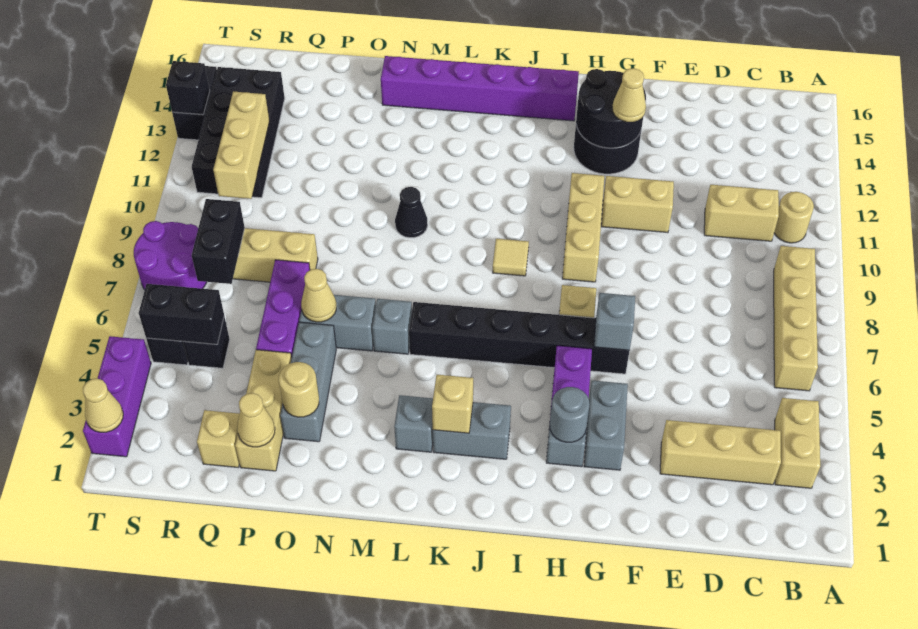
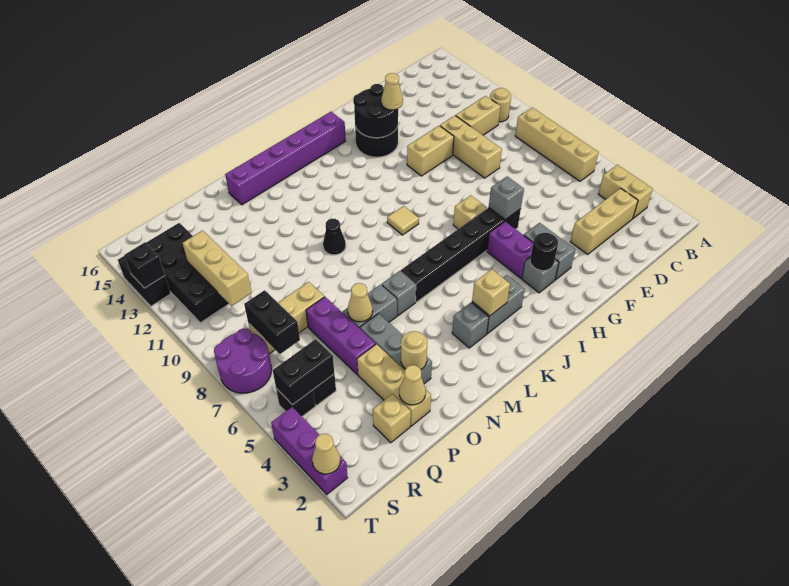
grey round brick H3 level 2 -> black round brick H3 level 2
tan brick H9:H11 level 1 -> tan brick E9:E11 level 1

